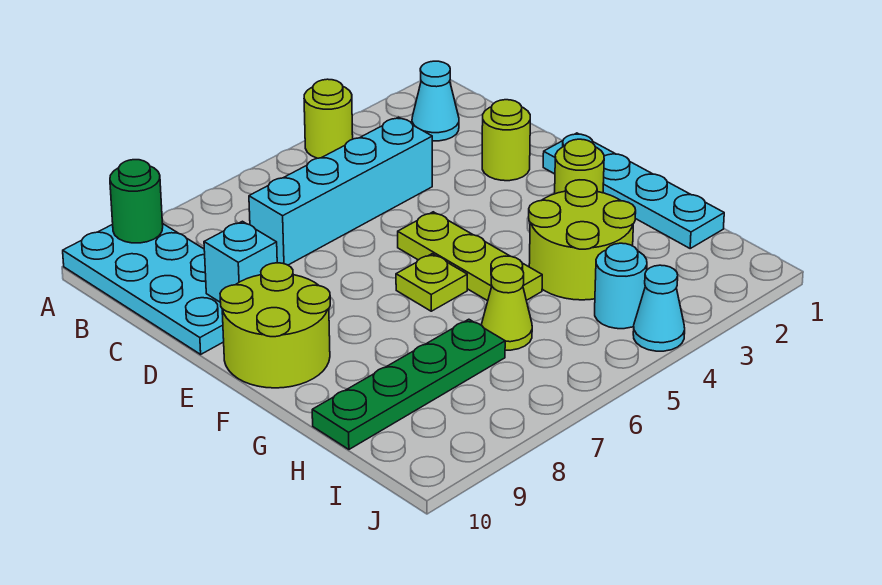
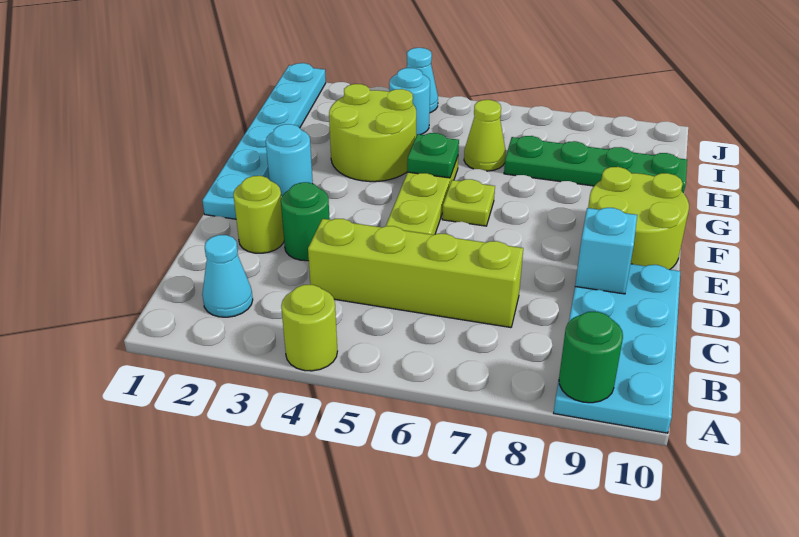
cyan brick C4:C7 level 1 -> lime brick C4:C7 level 1
none -> green round brick D3 level 1
cyan plate E1:H1 level 1 -> cyan plate E1:J1 level 1
lime round brick F2 level 1 -> cyan round brick F2 level 1
none -> green plate G5 level 2

